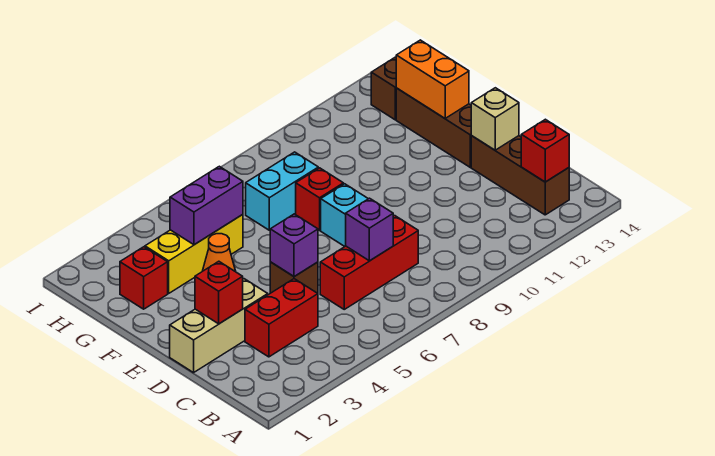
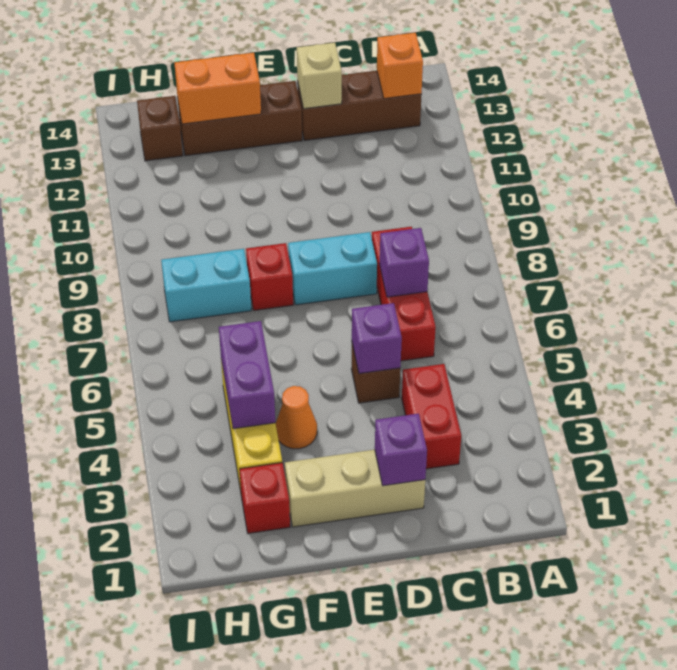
red brick B13 level 2 -> orange brick B13 level 2
tan brick D1:D3 level 1 -> tan brick D2:F2 level 1
red brick D2 level 2 -> purple brick D2 level 2
cyan brick G7:G8 level 1 -> cyan brick G8:H8 level 1

